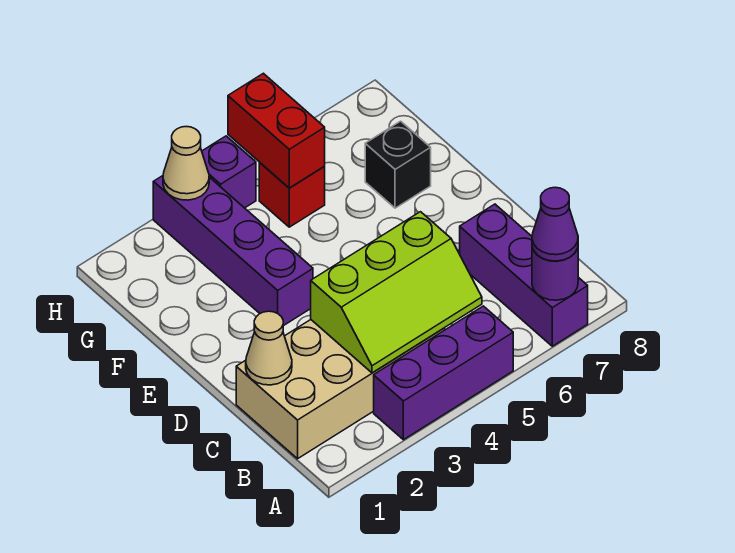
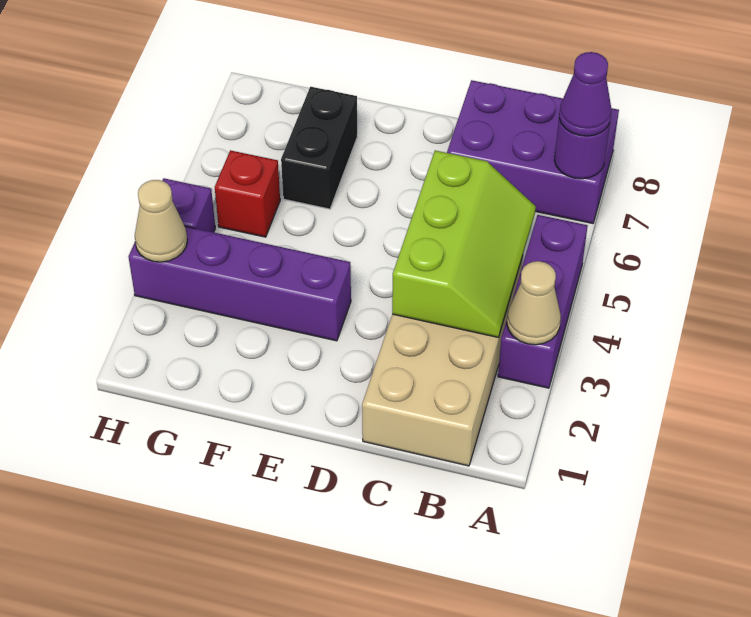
purple brick A7:C7 level 1 -> purple brick A7:C8 level 1
tan cone C1 level 2 -> tan cone A3 level 2
black brick F7 level 1 -> black brick F6:F7 level 1
red brick G5:H5 level 2 -> none

